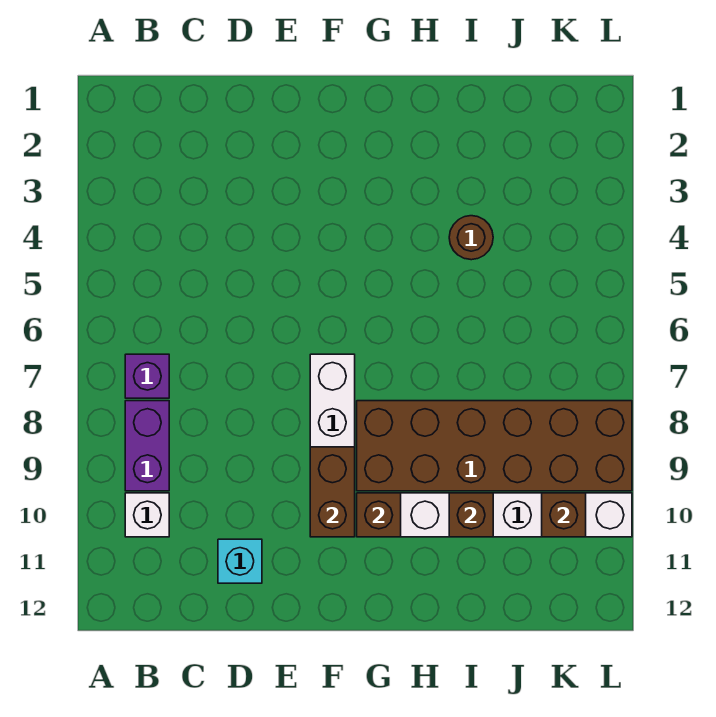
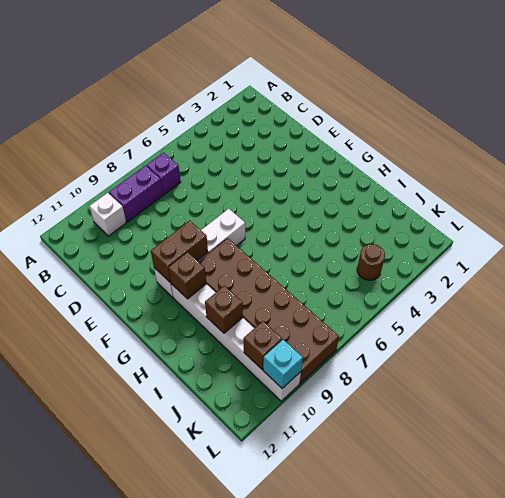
cyan brick D11 level 1 -> cyan brick L10 level 2
brown round brick I4 level 1 -> brown round brick K4 level 1

